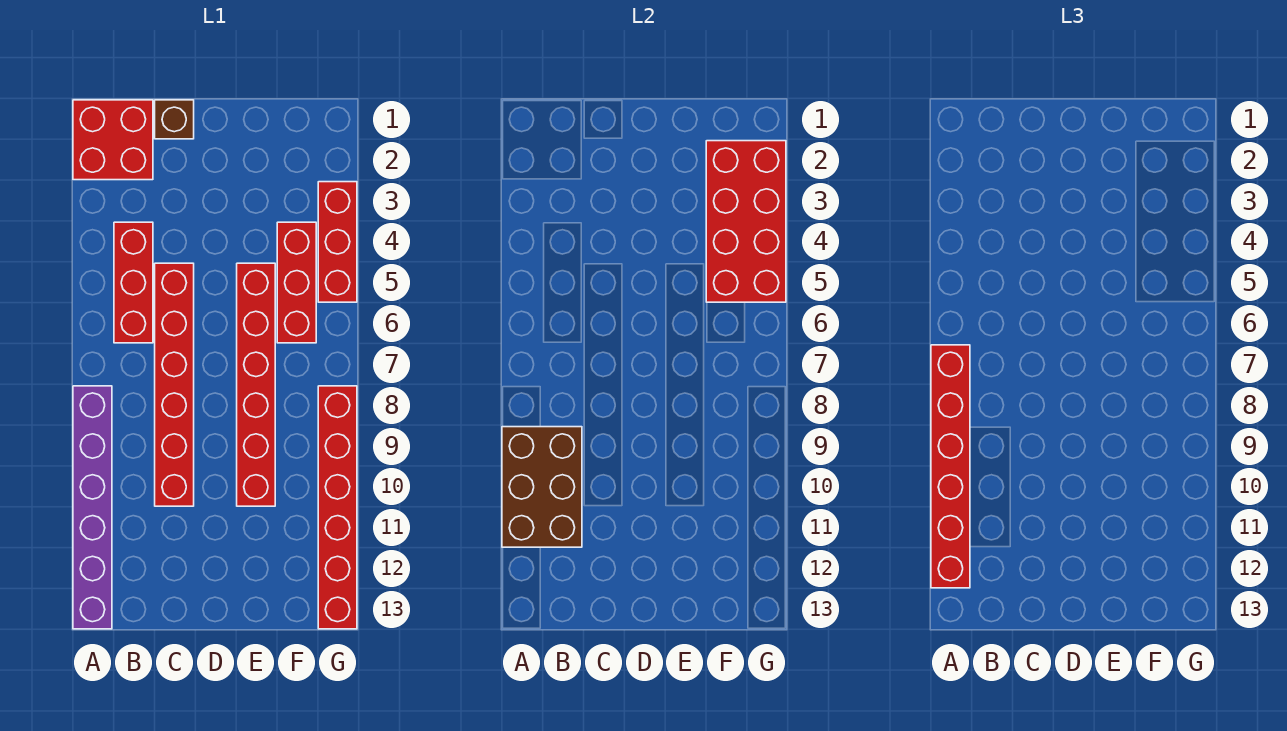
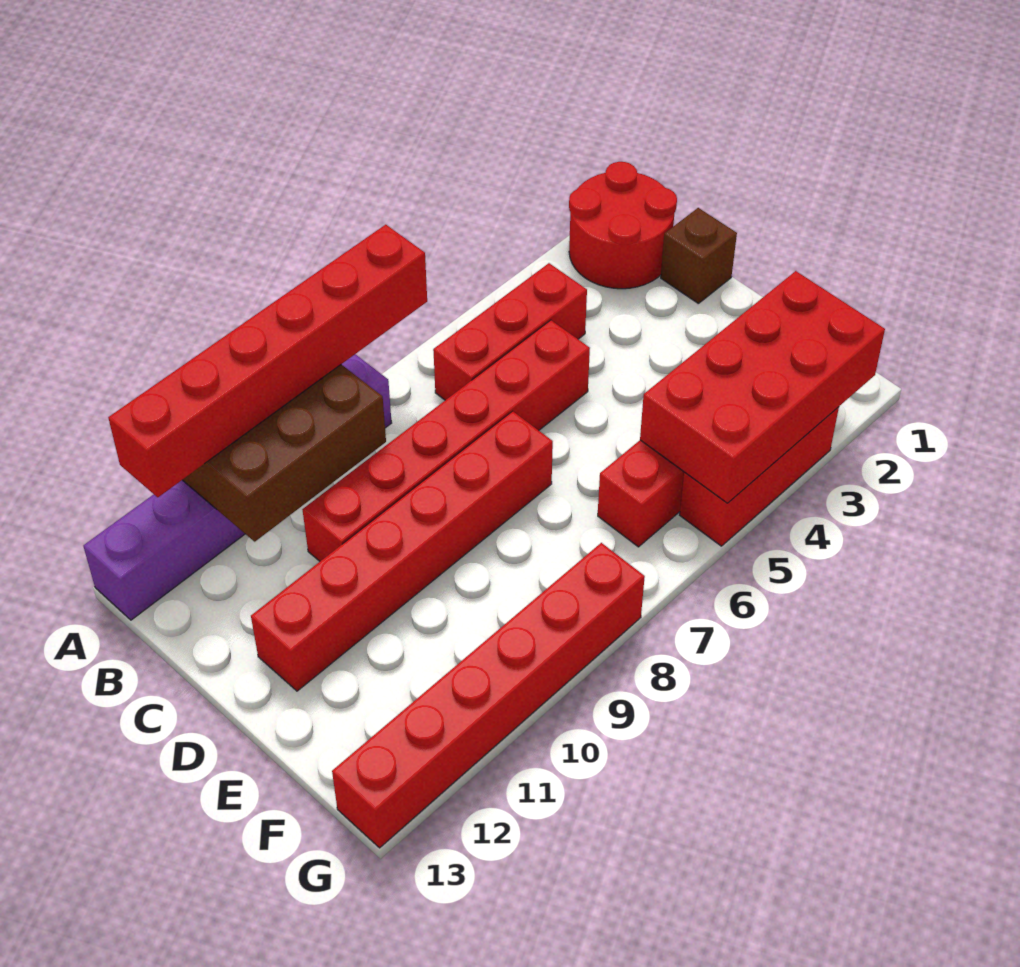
red brick A1:B2 level 1 -> red round brick A1:B2 level 1
red brick E5:E10 level 1 -> red brick D7:D12 level 1

